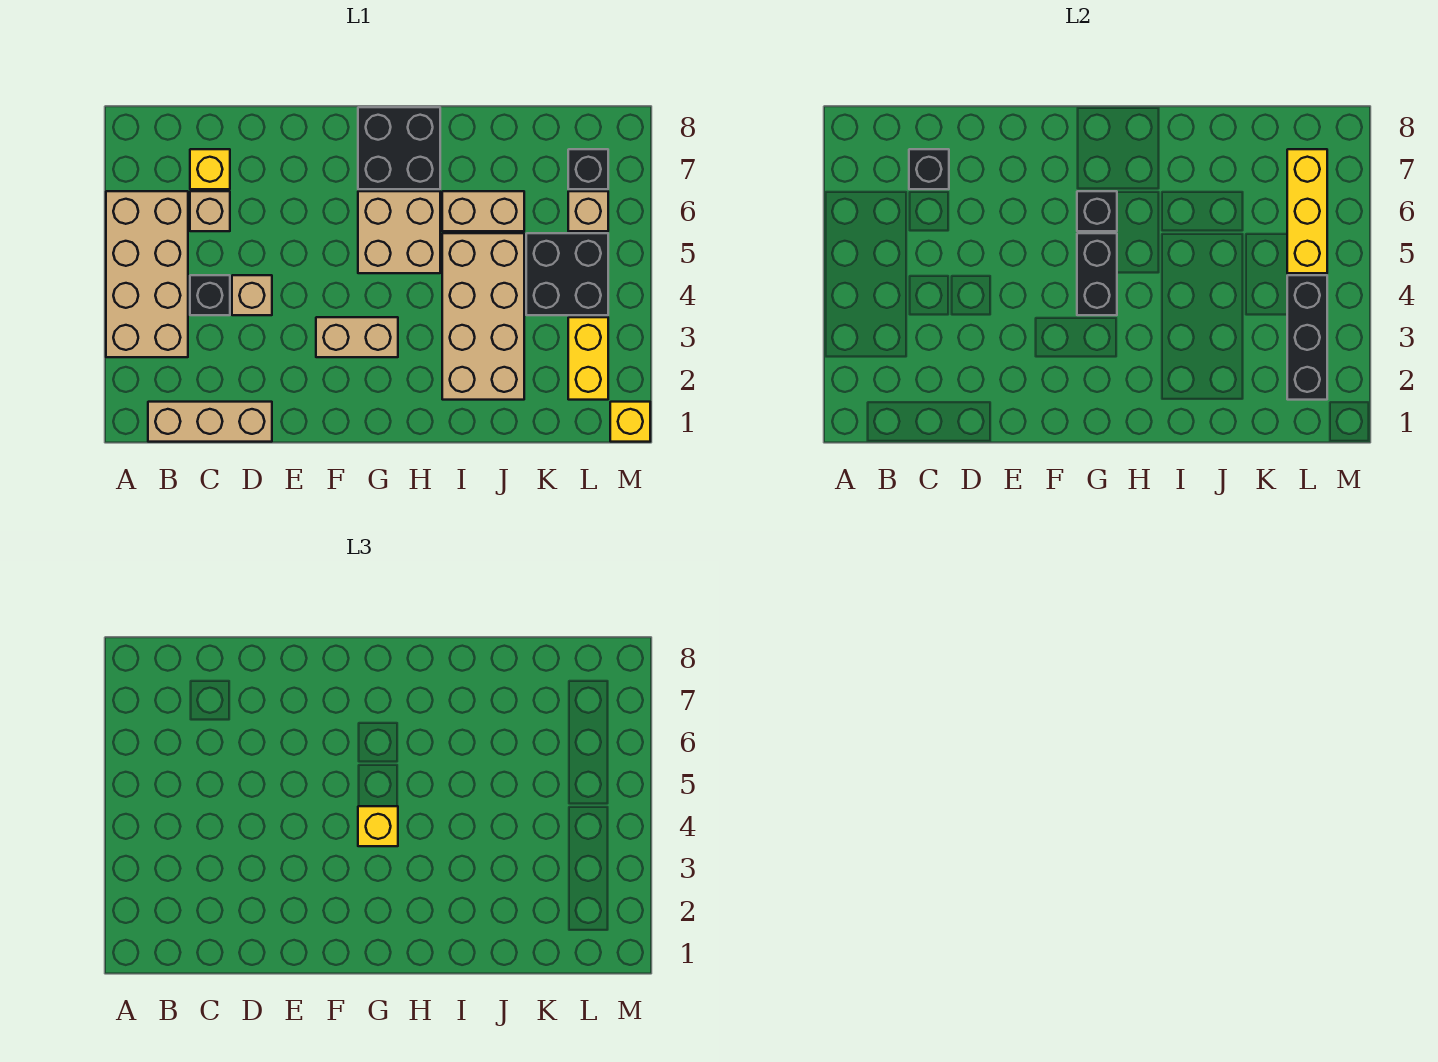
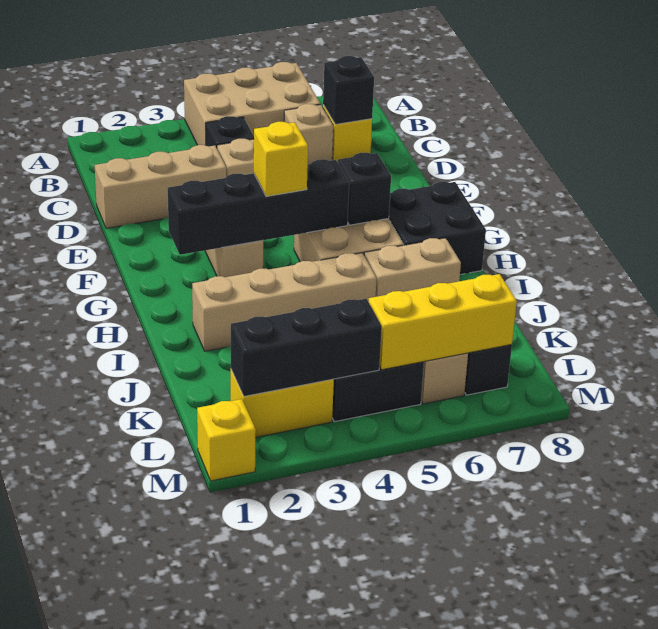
tan brick A3:B6 level 1 -> tan brick A4:B6 level 1
tan brick B1:D1 level 1 -> tan brick D1:D3 level 1
black brick G4:G5 level 2 -> black brick G2:G5 level 2
tan brick I2:J5 level 1 -> tan brick I2:I5 level 1
tan brick I6:J6 level 1 -> tan brick I6:I7 level 1

